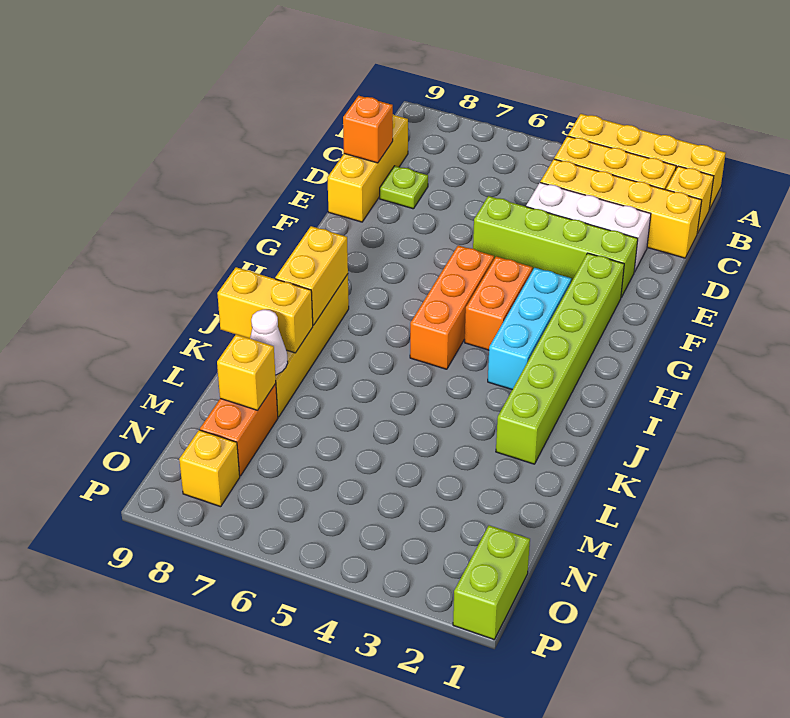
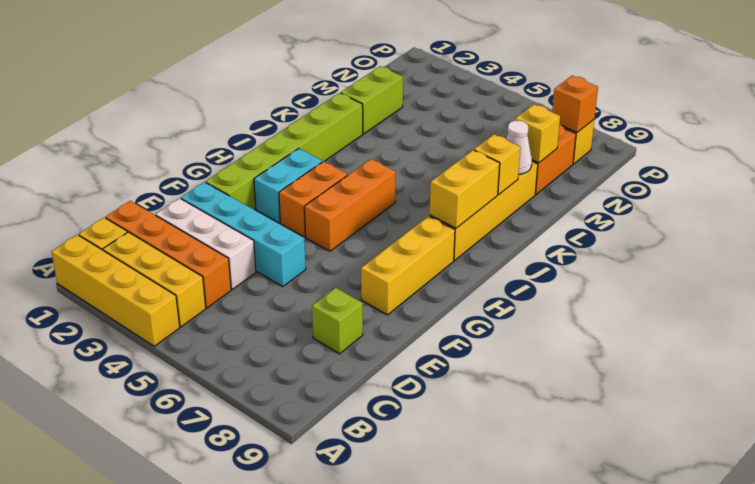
yellow brick C1:C4 level 1 -> orange brick C1:C4 level 1
yellow brick C9:E9 level 1 -> yellow brick F8:H8 level 1
lime plate D8 level 1 -> lime brick D8 level 1
orange brick D9 level 2 -> orange brick O8 level 2
lime brick E2:E5 level 1 -> cyan brick E2:E5 level 1
cyan brick G3:I3 level 1 -> cyan brick G3:H3 level 1
yellow brick K8:K9 level 2 -> yellow brick K8 level 2
lime brick O1:P1 level 1 -> lime brick L2:M2 level 1

